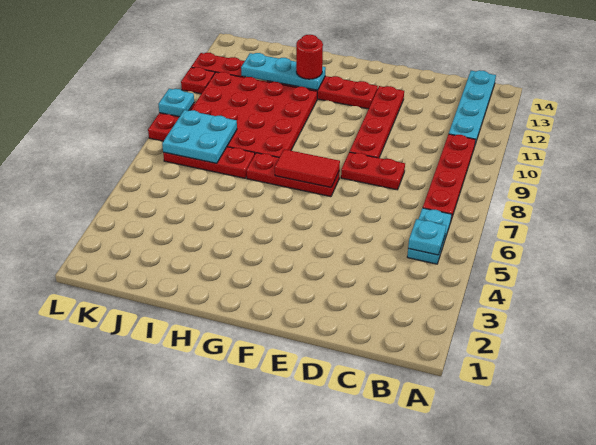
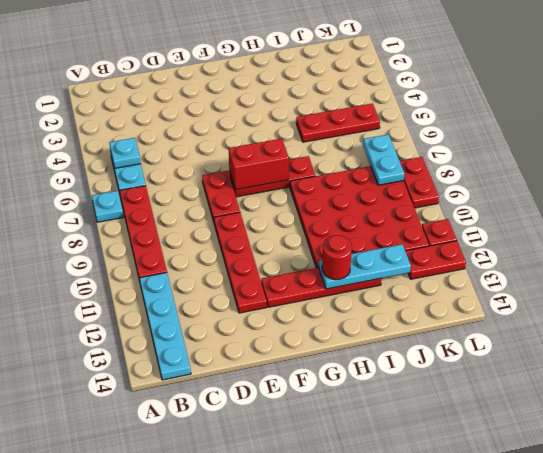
red plate D8:E8 level 1 -> red plate E7:E8 level 1
red tile F7:G7 level 2 -> red brick F7:G7 level 2
red plate I7:K7 level 1 -> red plate I5:K5 level 1
cyan plate J7:K8 level 2 -> cyan plate K7:K8 level 2
cyan plate L9 level 2 -> cyan plate A7 level 1

